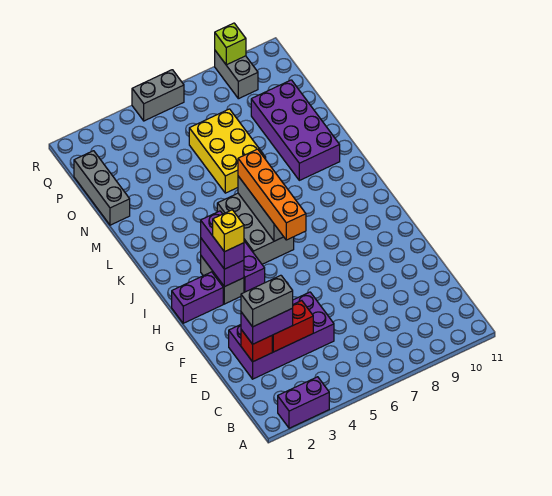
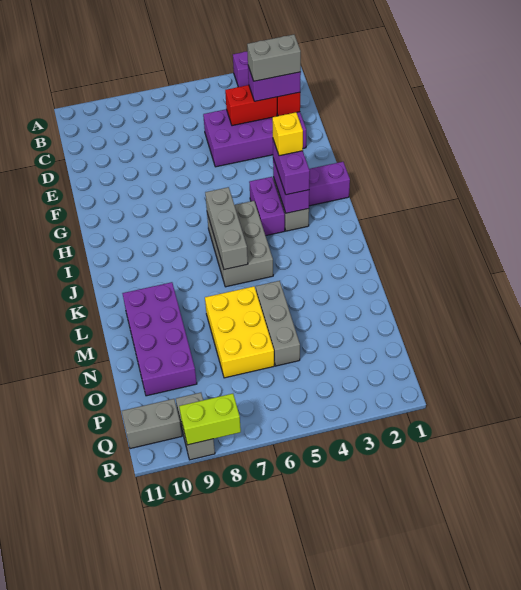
orange brick H6:K6 level 3 -> none
grey brick N1:P1 level 1 -> grey brick M5:O5 level 1
grey brick R5:R6 level 1 -> grey brick Q10:Q11 level 1
lime brick R9 level 2 -> lime brick R8:R9 level 2

